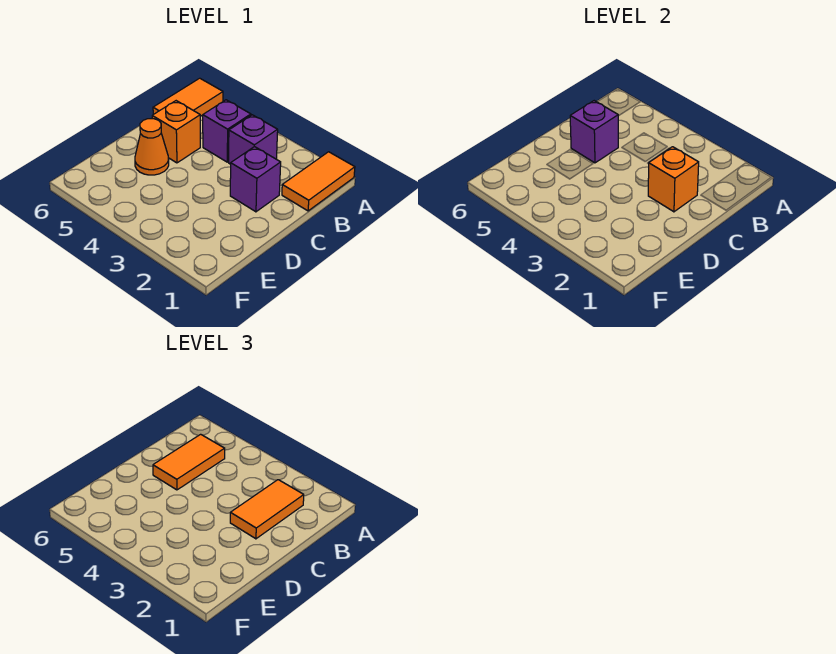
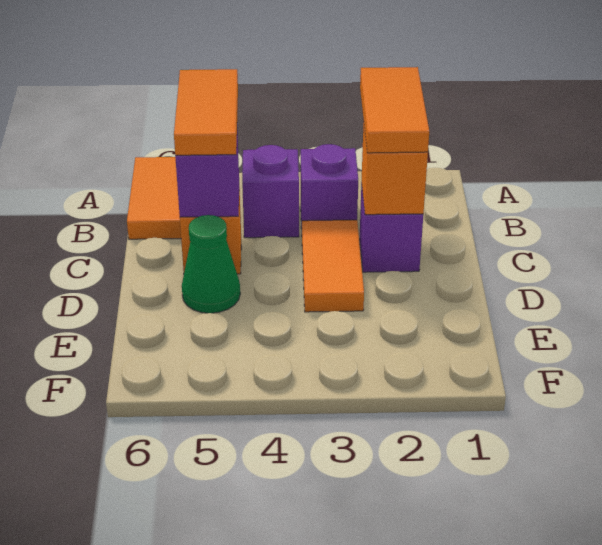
orange tile A1:B1 level 1 -> orange tile C3:D3 level 1
orange cone D5 level 1 -> green cone D5 level 1

